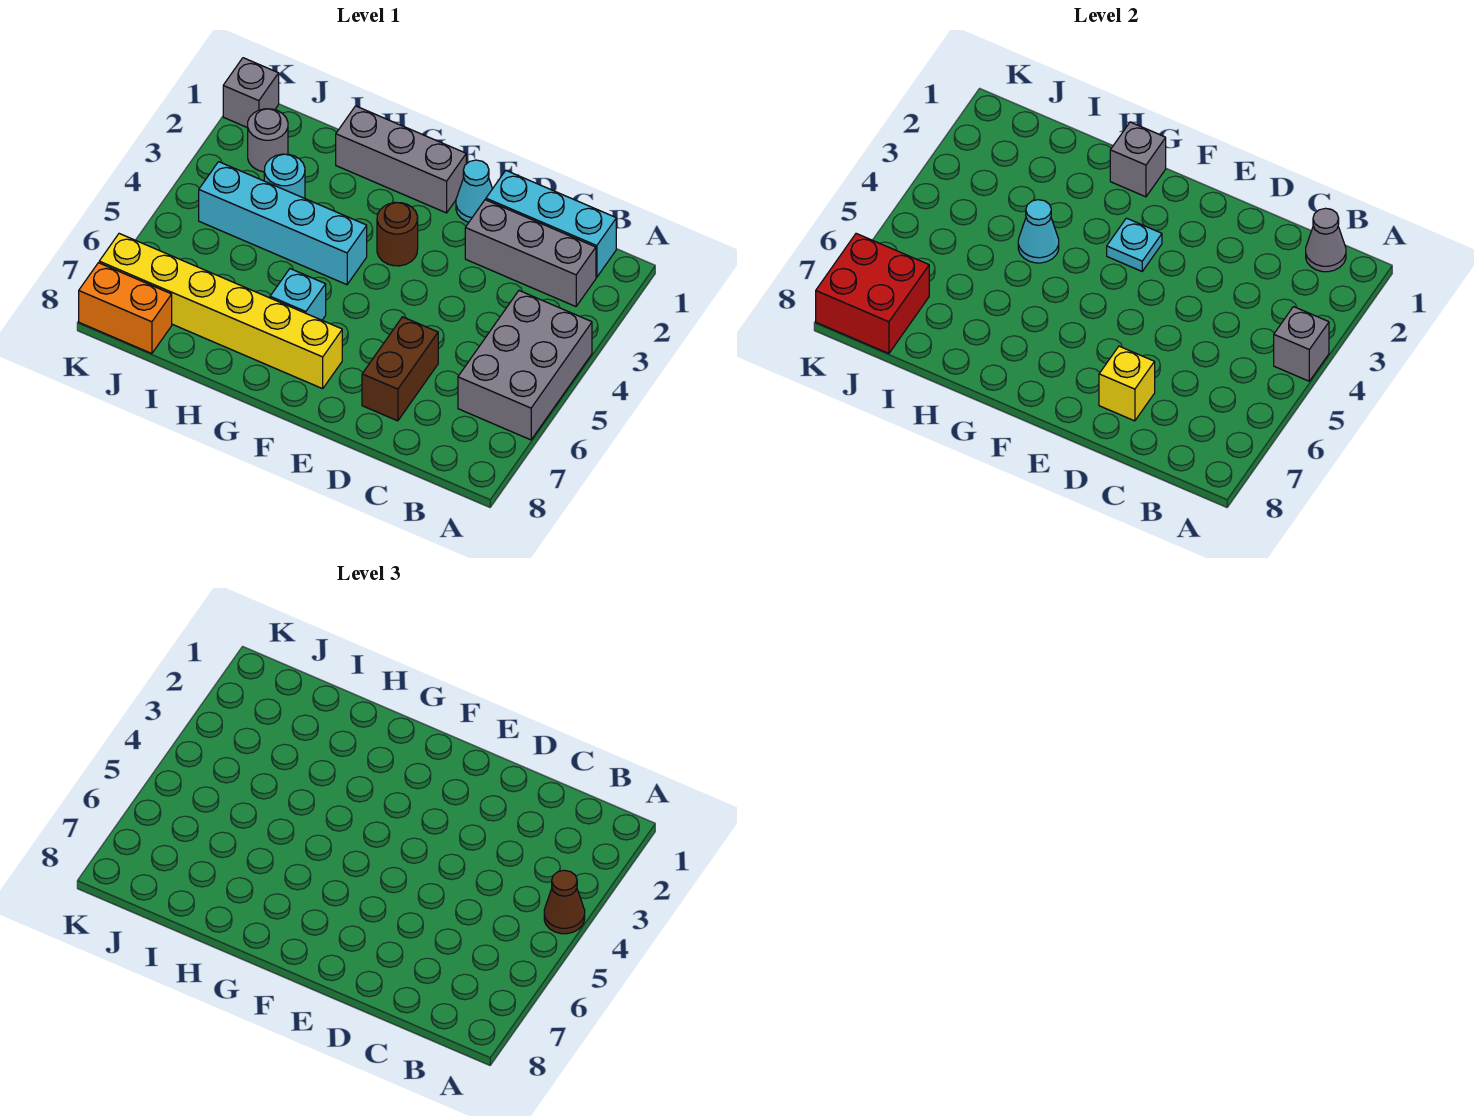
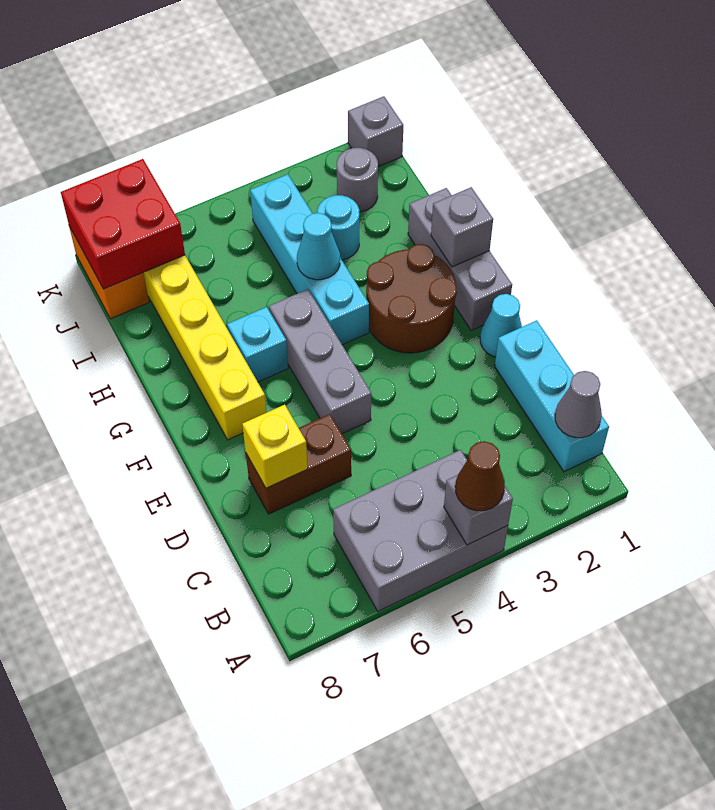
grey brick B2:D2 level 1 -> grey brick E5:G5 level 1
brown round brick F3 level 1 -> brown round brick F2:G3 level 1
cyan plate F3 level 2 -> none

